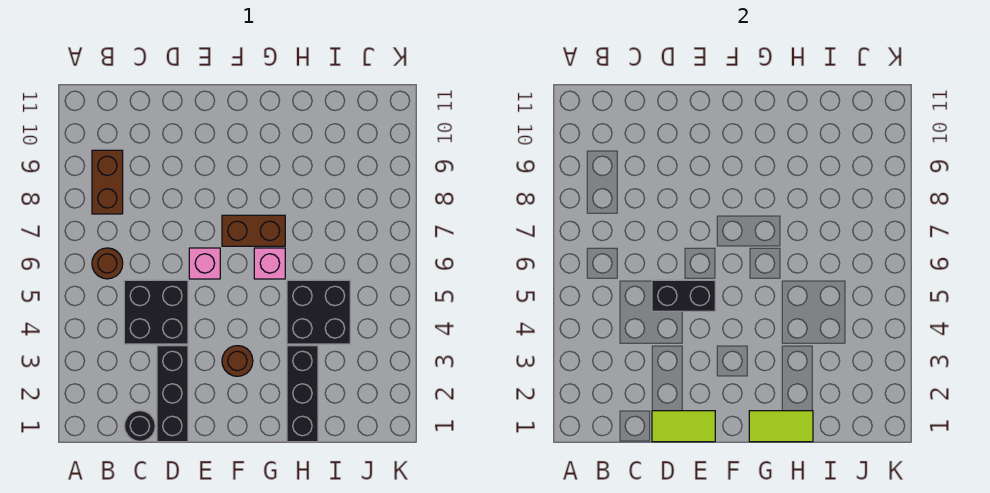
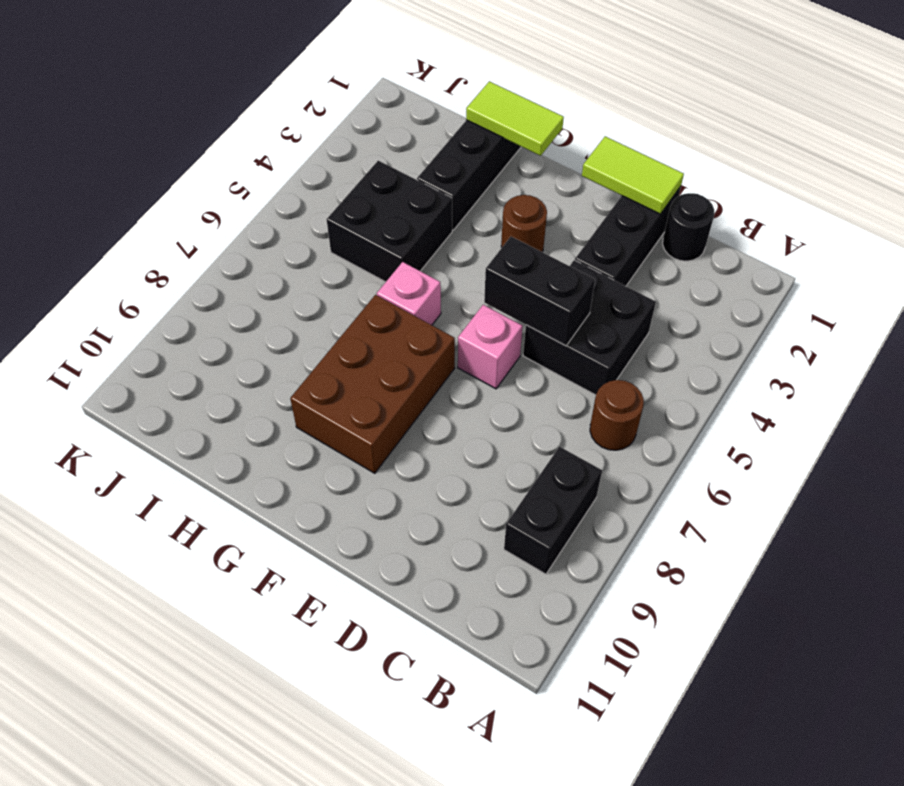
brown brick B8:B9 level 1 -> black brick B8:B9 level 1
brown brick F7:G7 level 1 -> brown brick F7:G9 level 1

